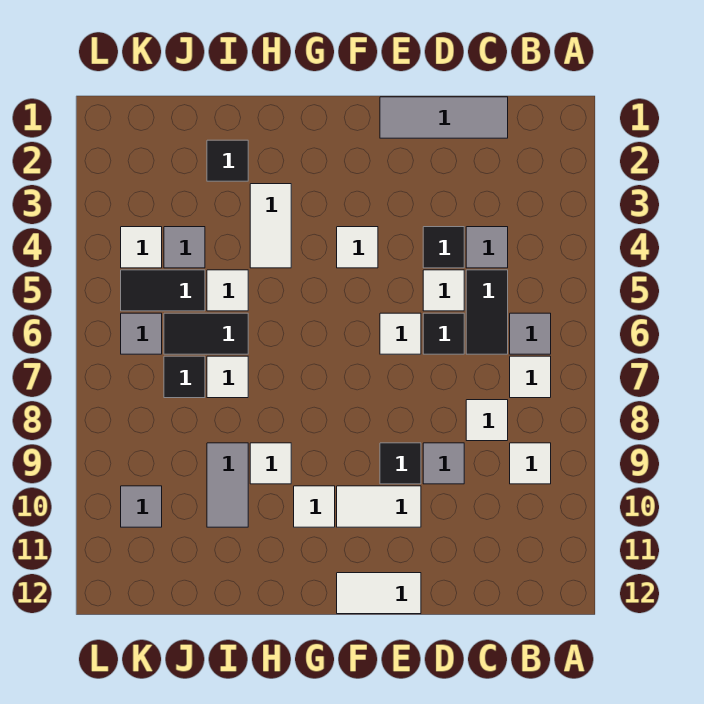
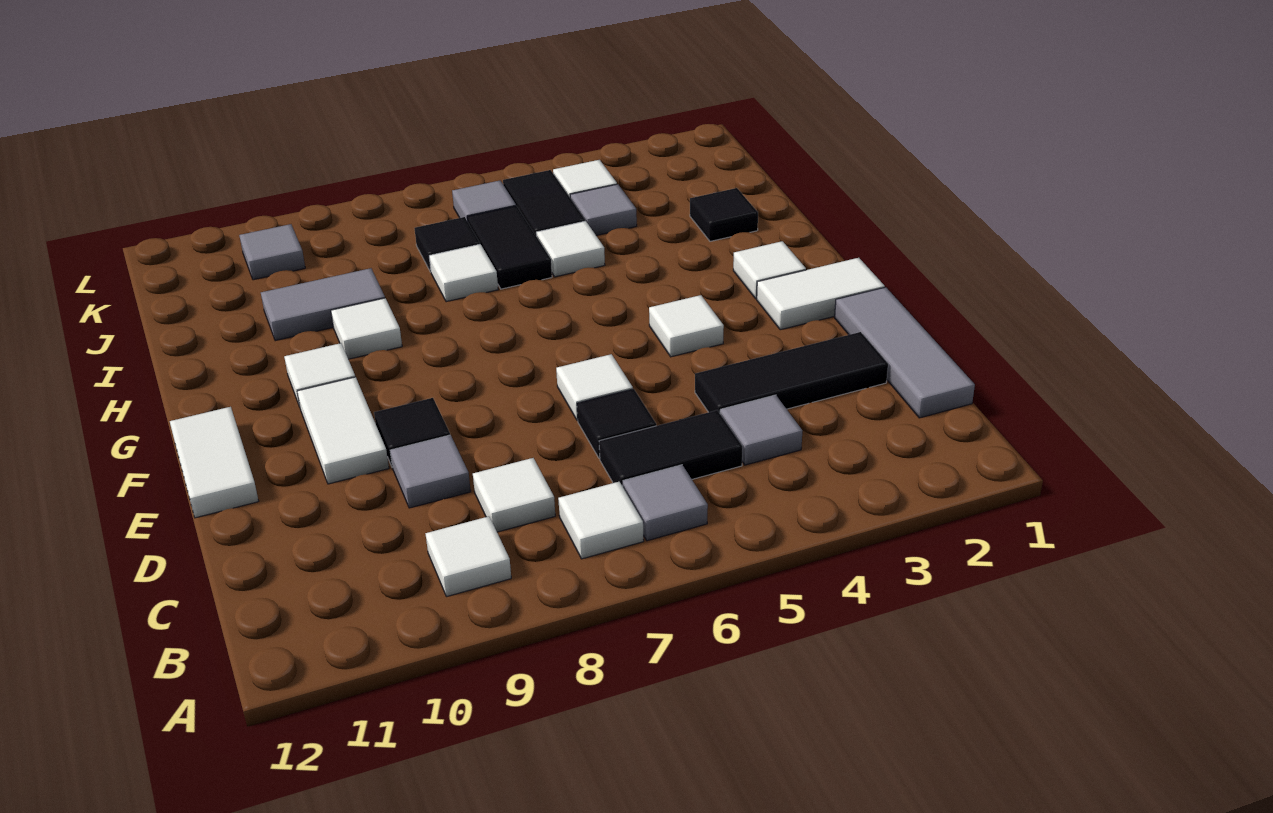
black tile D4 level 1 -> black tile D2:D4 level 1
white tile D5 level 1 -> white tile G2 level 1
white tile H3:H4 level 1 -> white tile F1:F2 level 1

